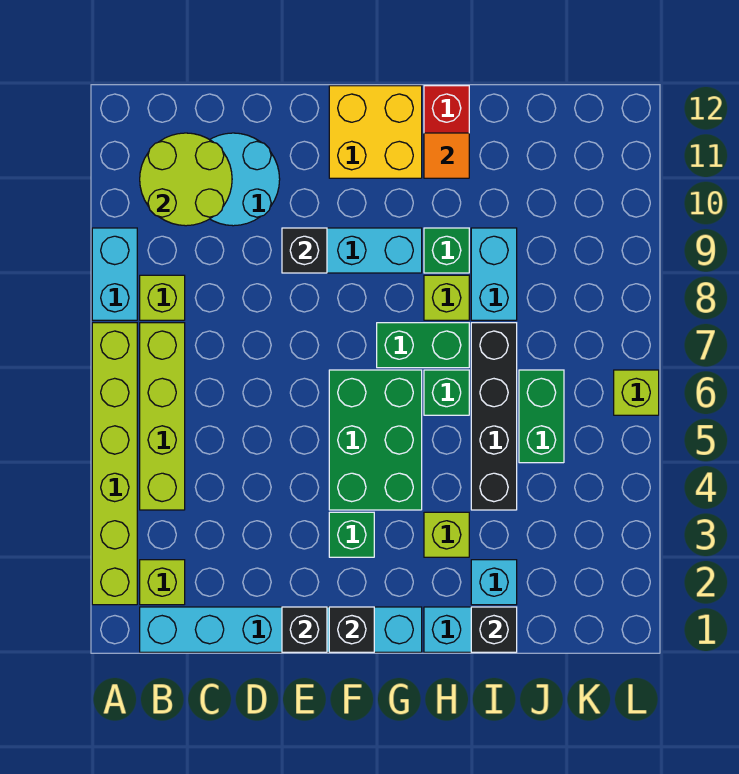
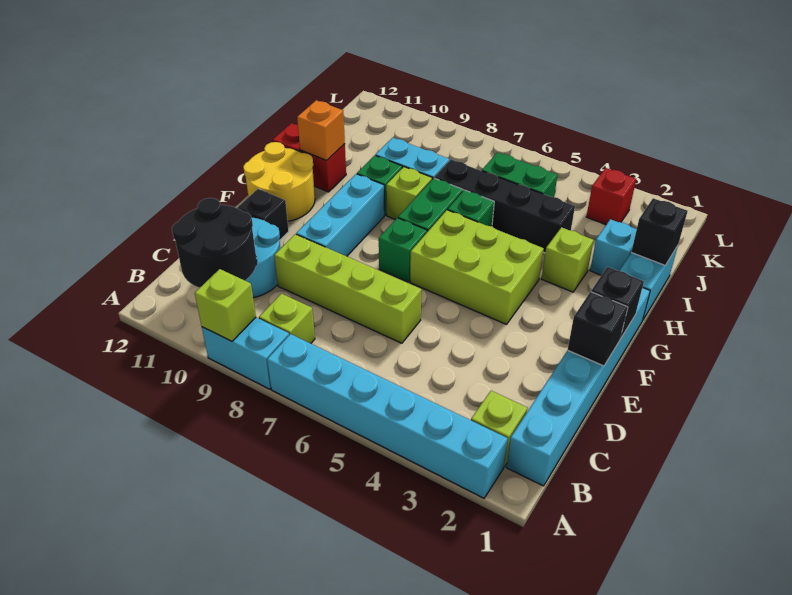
lime brick A2:A7 level 1 -> cyan brick A2:A7 level 1
lime brick B4:B7 level 1 -> lime brick D6:D9 level 1
lime round brick B10:C11 level 2 -> black round brick B10:C11 level 2
black brick E9 level 2 -> black brick E11 level 1
green brick F3 level 1 -> green brick F7 level 1
green brick F4:G6 level 1 -> lime brick F4:G6 level 1
yellow brick F11:G12 level 1 -> yellow round brick F11:G12 level 1
orange tile H11 level 2 -> orange brick H11 level 2
none -> red brick K3 level 1
lime brick L6 level 1 -> lime brick A9 level 2

